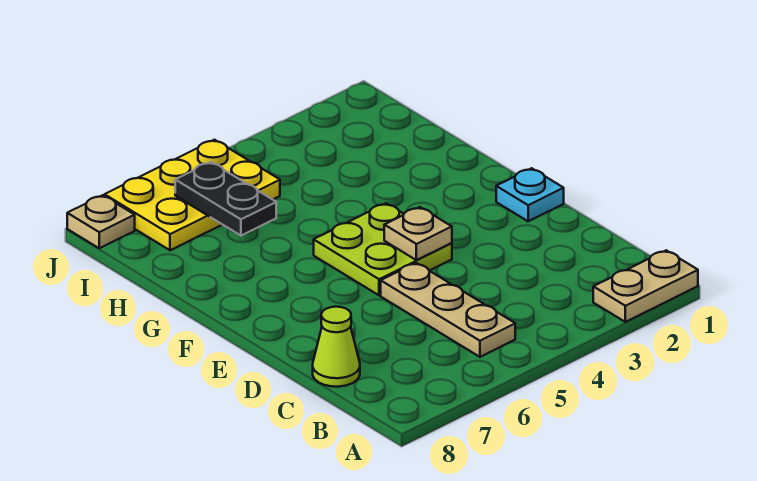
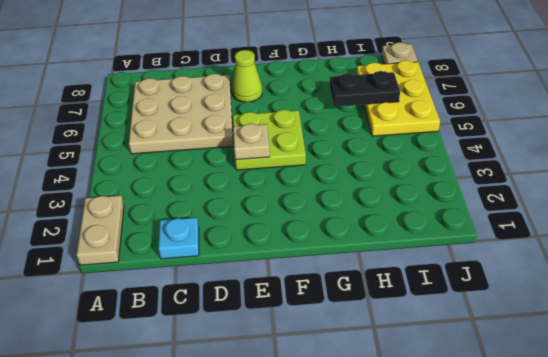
tan plate B5:D5 level 1 -> tan plate B5:D7 level 1
lime cone C8 level 1 -> lime cone E7 level 1
cyan plate E1 level 1 -> cyan plate C1 level 1

